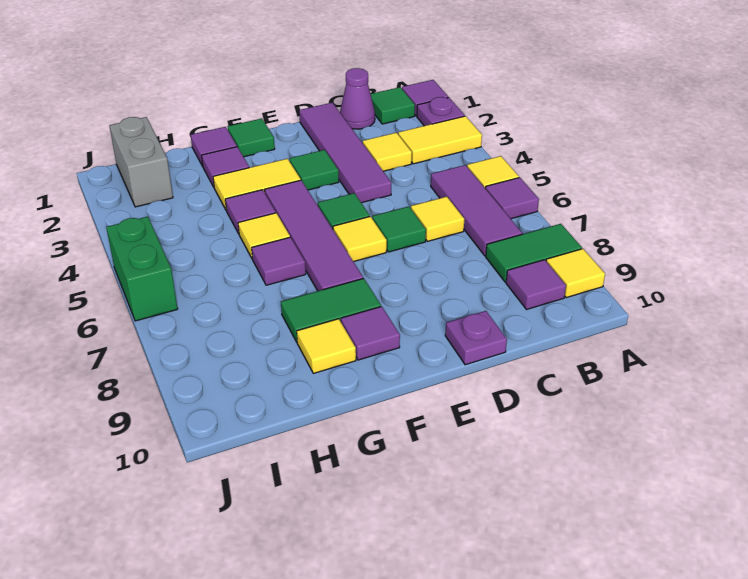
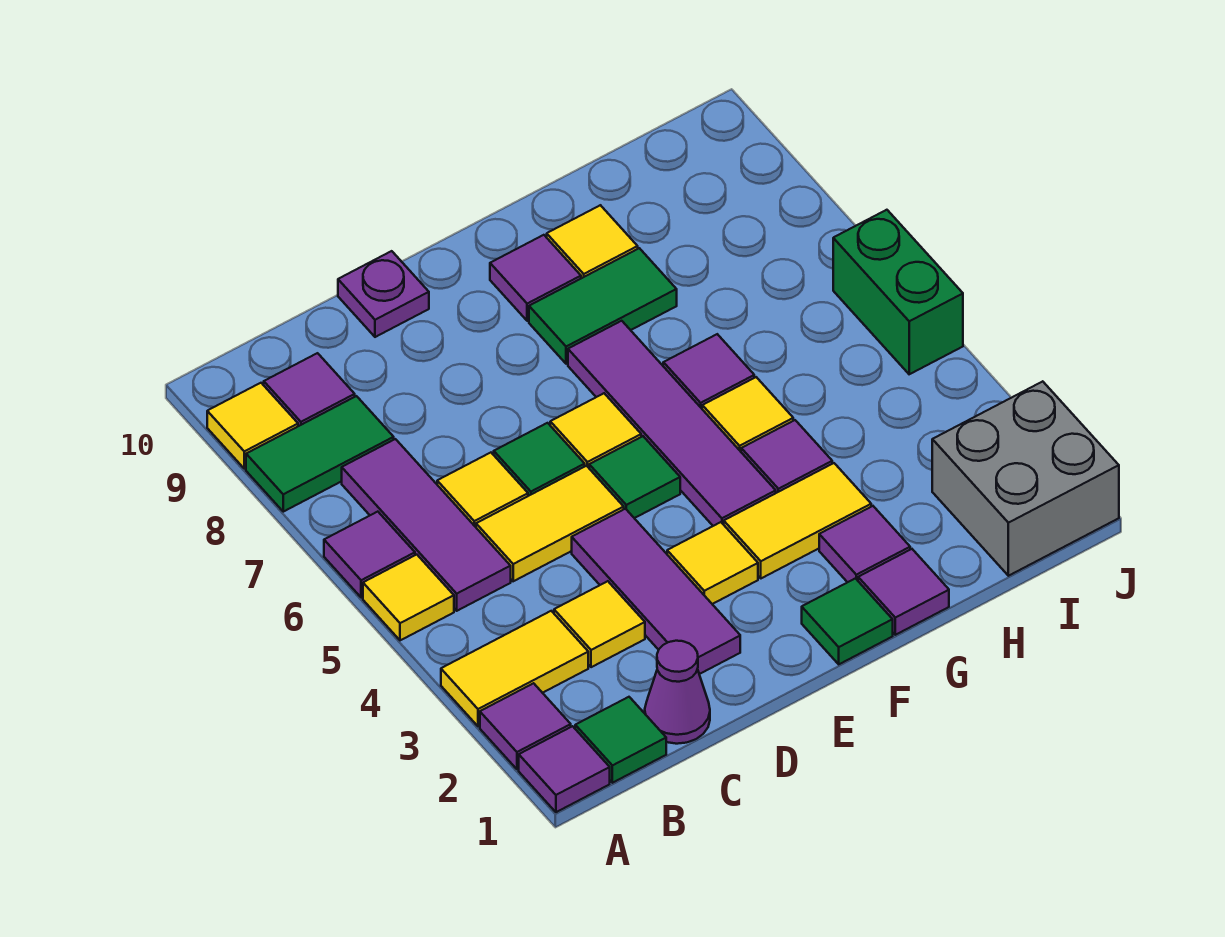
purple plate A2 level 1 -> purple tile A2 level 1
none -> yellow tile C5:D5 level 1
purple tile D1:D4 level 1 -> purple tile D2:D4 level 1
green tile E3 level 1 -> yellow tile E3 level 1
grey brick I1:I2 level 1 -> grey brick I1:J2 level 1

